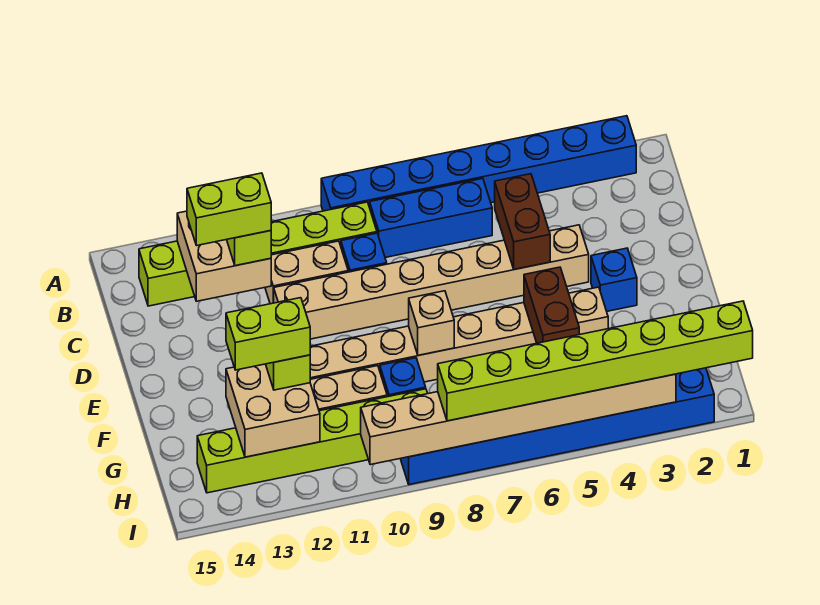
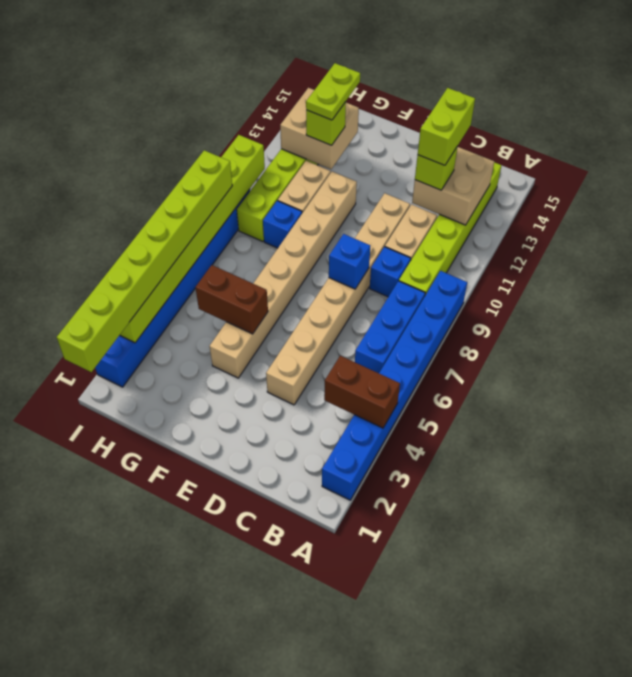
brown brick C5:D5 level 2 -> brown brick A4:B4 level 2
blue brick E3 level 1 -> blue brick D8 level 2
tan brick F8 level 2 -> none
lime brick G12:G13 level 4 -> lime plate G12:G13 level 4
tan brick I3:I10 level 2 -> lime brick I3:I10 level 2

